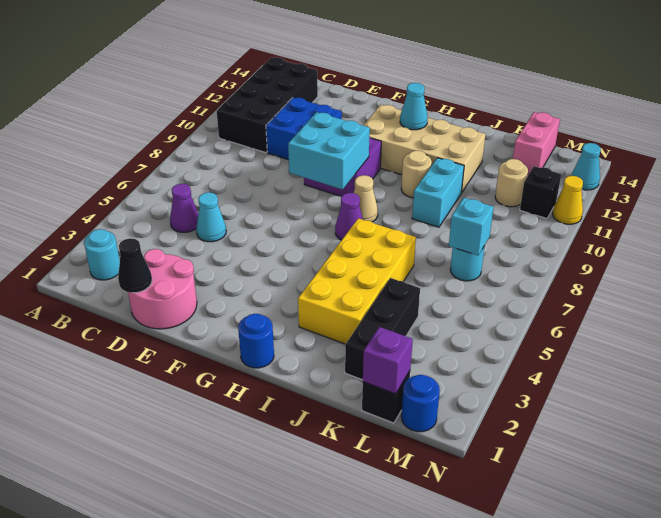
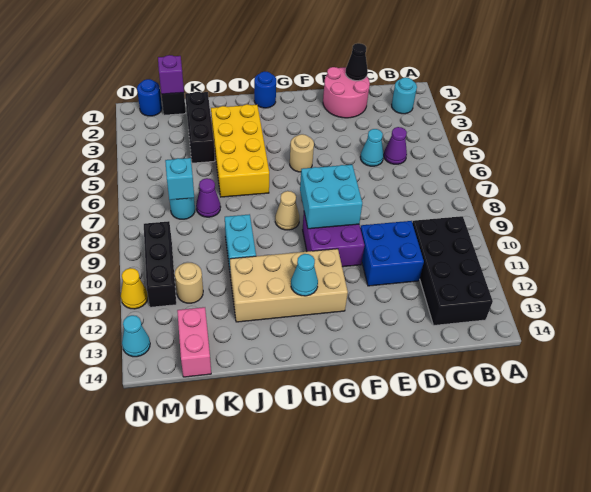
purple cone H7 level 1 -> purple cone K7 level 1
tan round brick I10 level 1 -> tan round brick G5 level 1
black brick M11 level 1 -> black brick M9:M11 level 1

